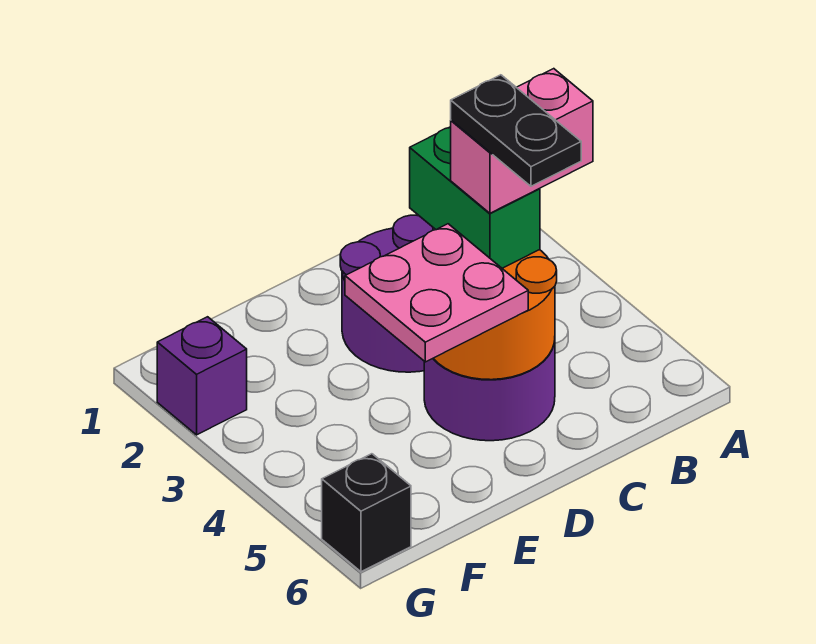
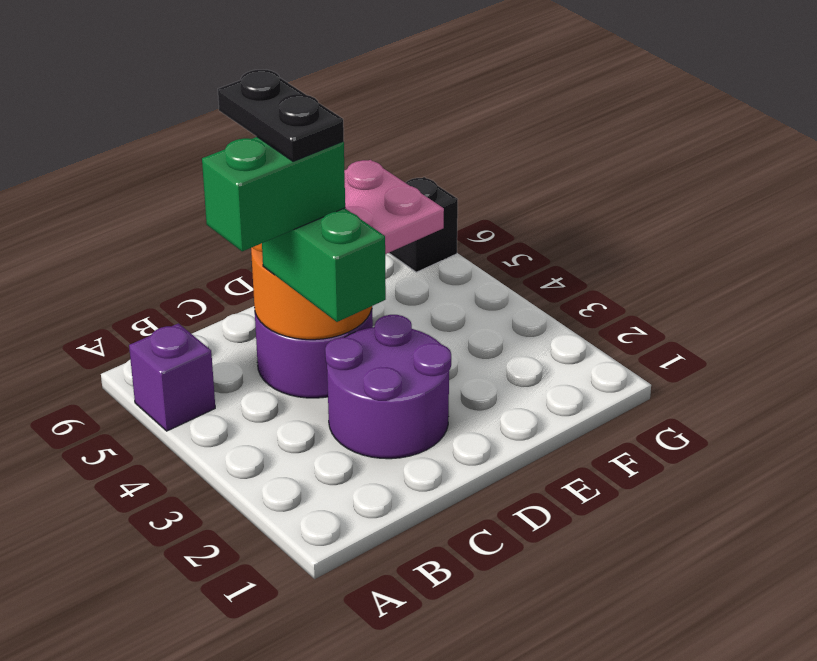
pink brick B4:C4 level 4 -> green brick B4:C4 level 4
purple brick G2 level 1 -> purple brick A5 level 1

